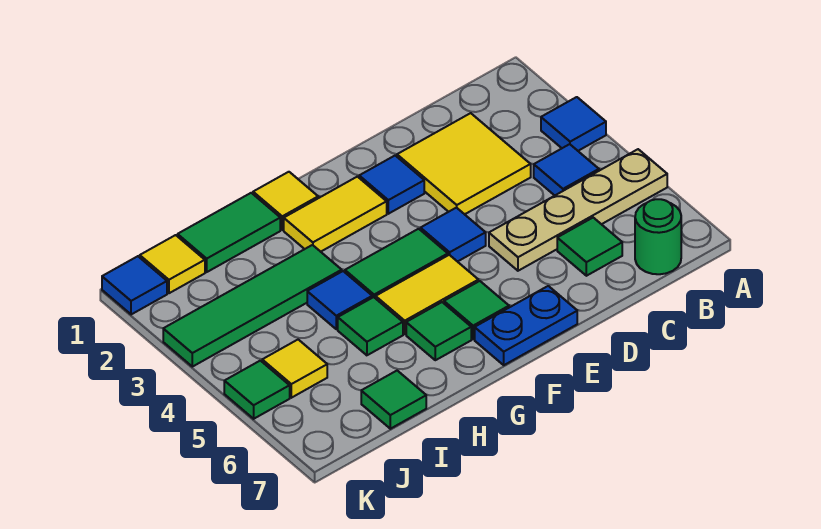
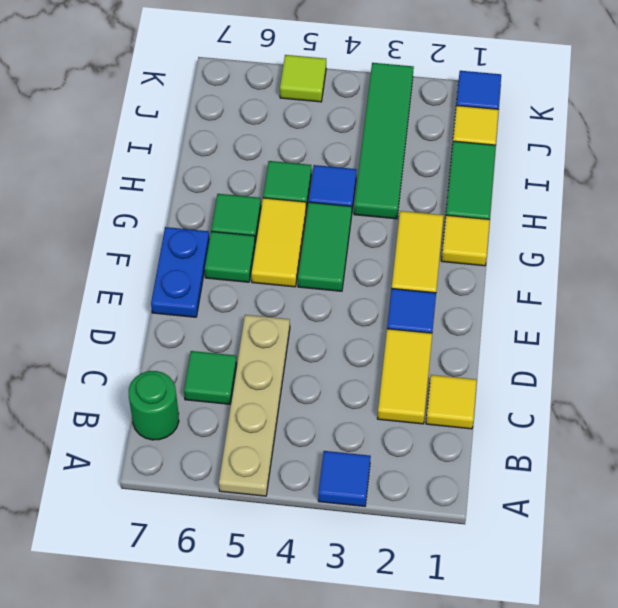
blue tile B4 level 1 -> none
yellow tile C2:D3 level 1 -> yellow tile C2:D2 level 1
blue tile E4 level 1 -> none
green tile I7 level 1 -> none
yellow tile J5 level 1 -> yellow tile C1 level 1
green tile K5 level 1 -> lime tile K5 level 1

